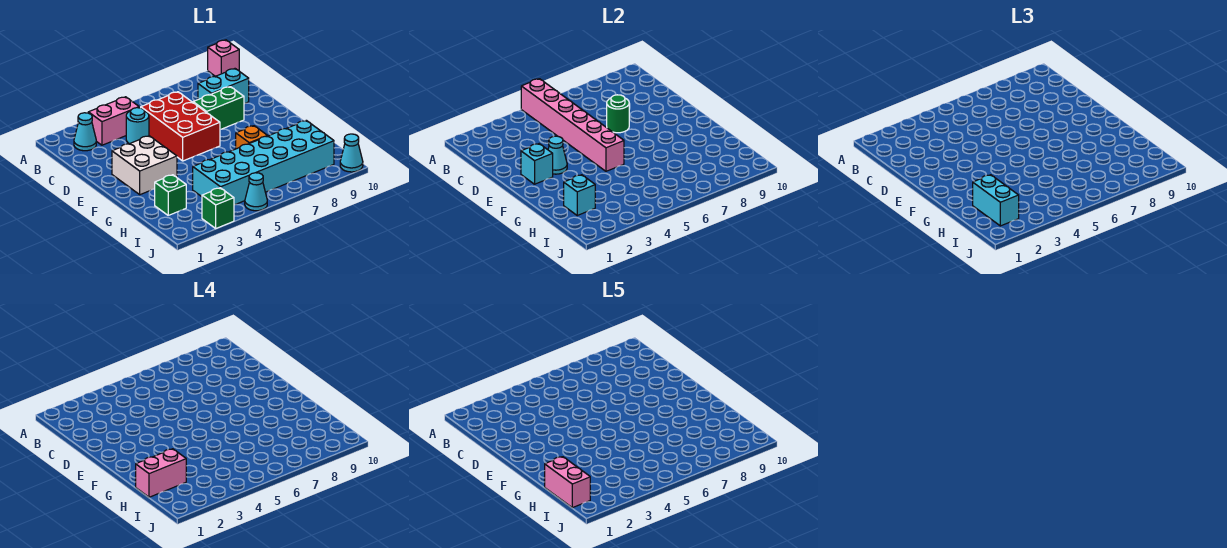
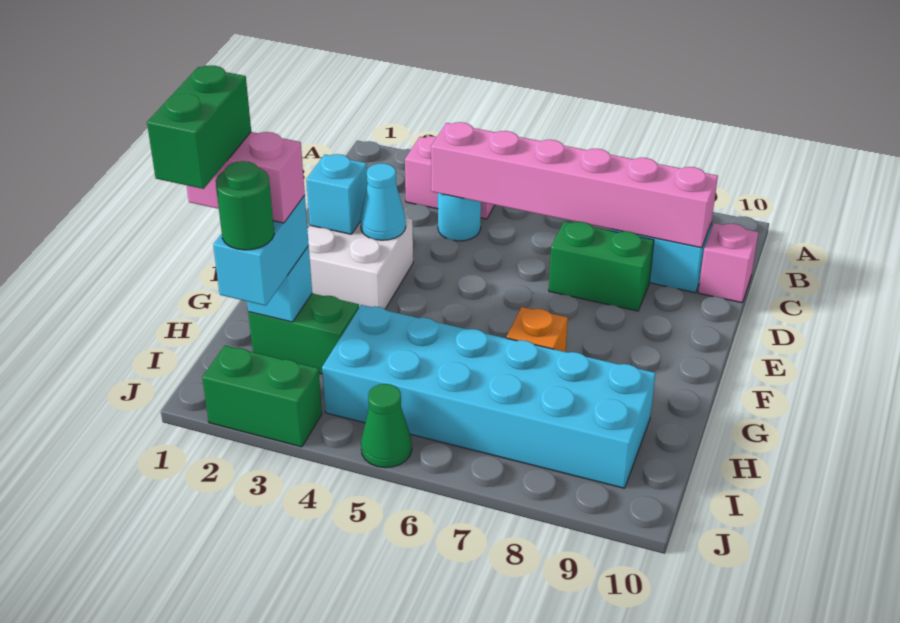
pink brick A5:F5 level 2 -> pink brick C4:C9 level 2
pink brick A10 level 1 -> pink brick C10 level 1
cyan cone B2 level 1 -> none
red brick C5:E6 level 1 -> none
green round brick D7 level 2 -> green round brick I2 level 4
pink brick H1:I1 level 5 -> green brick H1:I1 level 5
green brick H2 level 1 -> green brick H2:H3 level 1
green brick J3 level 1 -> green brick J2:J3 level 1
cyan cone J5 level 1 -> green cone J5 level 1
cyan cone J10 level 1 -> none

